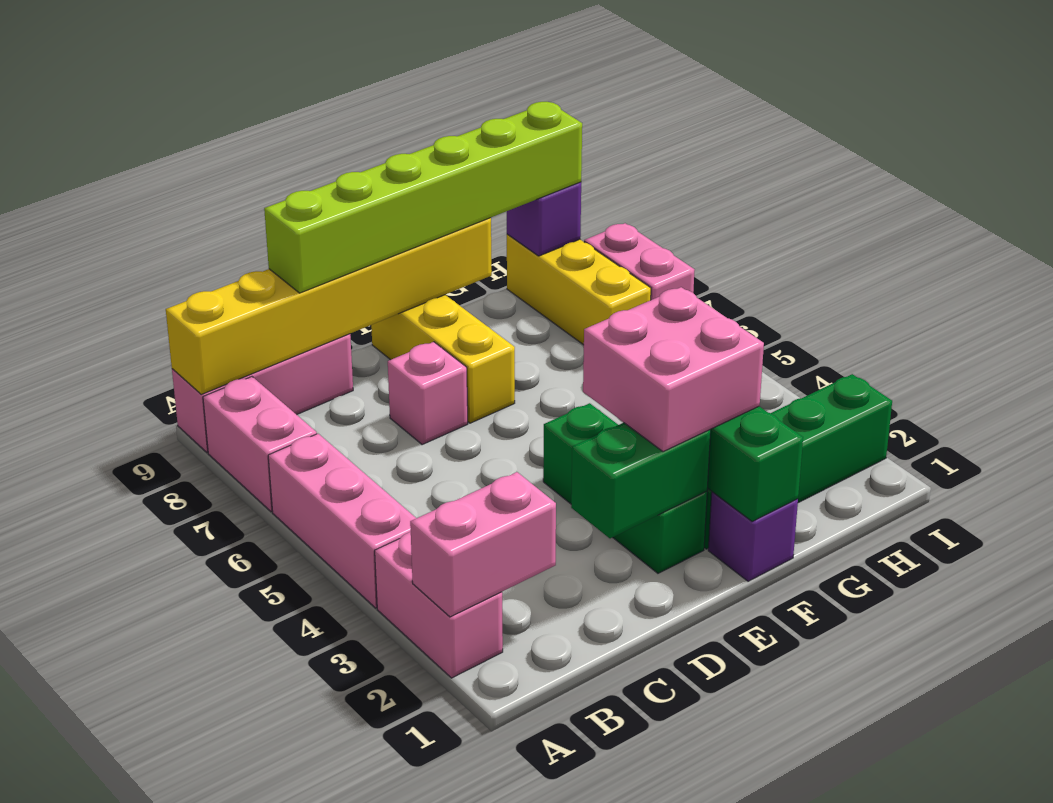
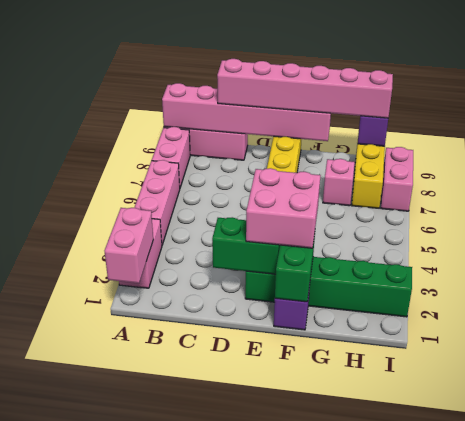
pink brick A2:B2 level 2 -> pink brick A1:A2 level 2
yellow brick A9:F9 level 2 -> pink brick A9:F9 level 2
lime brick C9:H9 level 3 -> pink brick C9:H9 level 3
pink brick D7 level 1 -> pink brick G7 level 1

